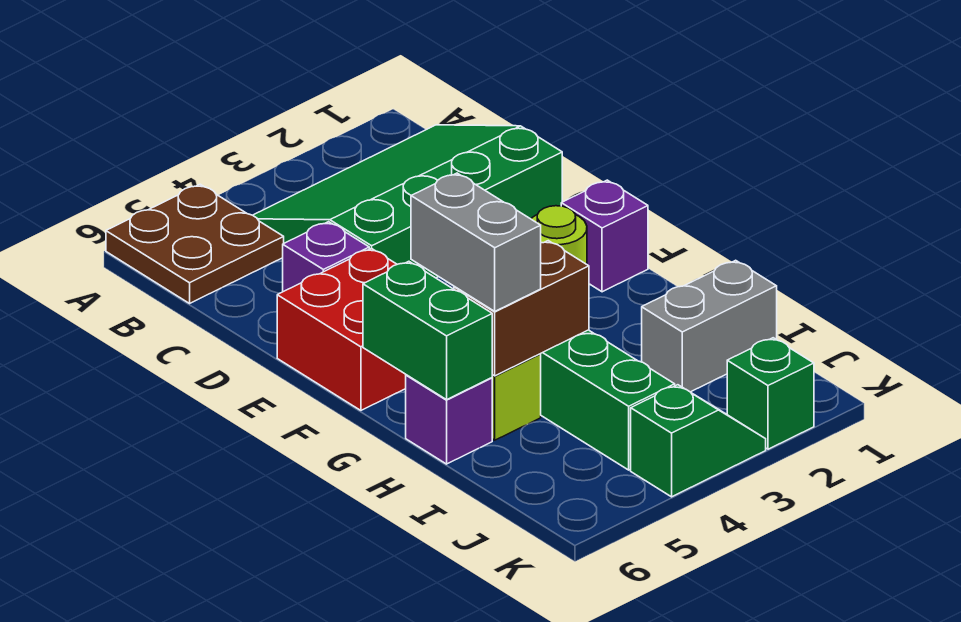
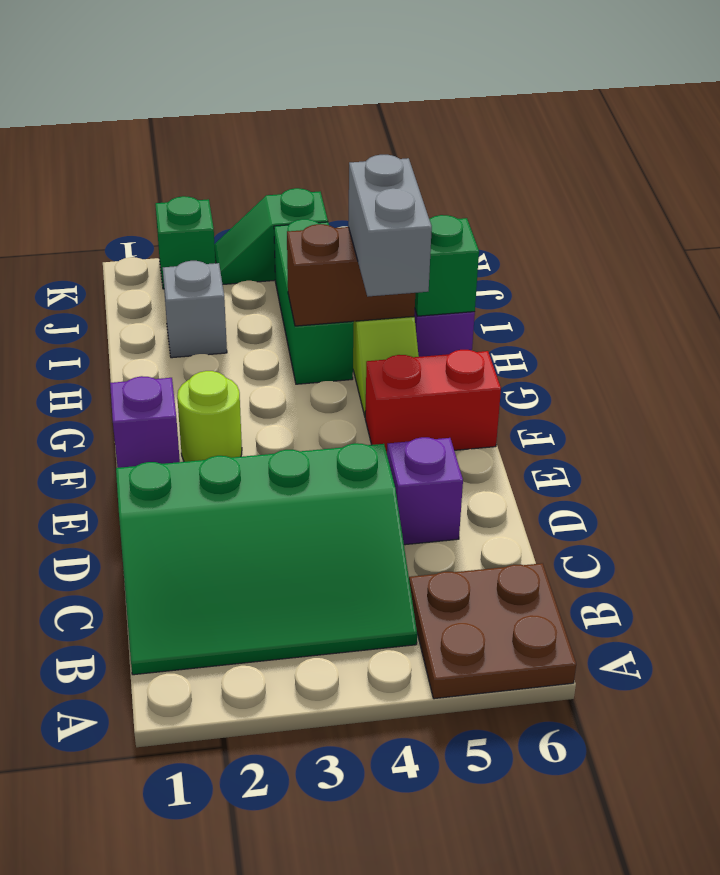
red brick E5:F6 level 1 -> red brick F5:F6 level 1
green brick G6:H6 level 2 -> green brick H6 level 2
grey brick I1:I2 level 1 -> grey brick I2 level 1

